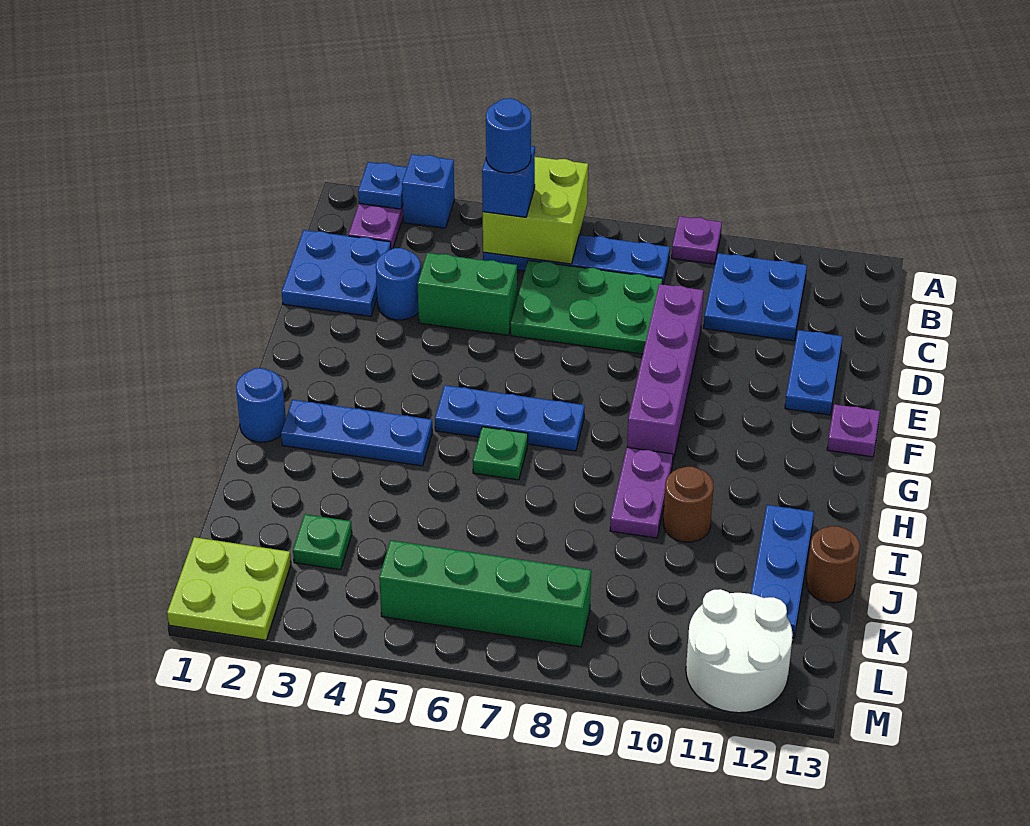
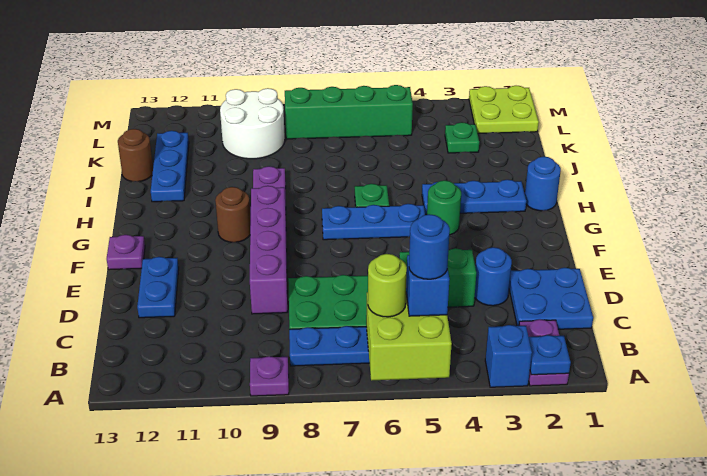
none -> lime round brick B6 level 3
blue plate B10:C11 level 1 -> none
none -> green round brick G4 level 1
brown round brick I10 level 1 -> brown round brick G10 level 1
white round brick L11:M12 level 1 -> white round brick K9:L10 level 1

